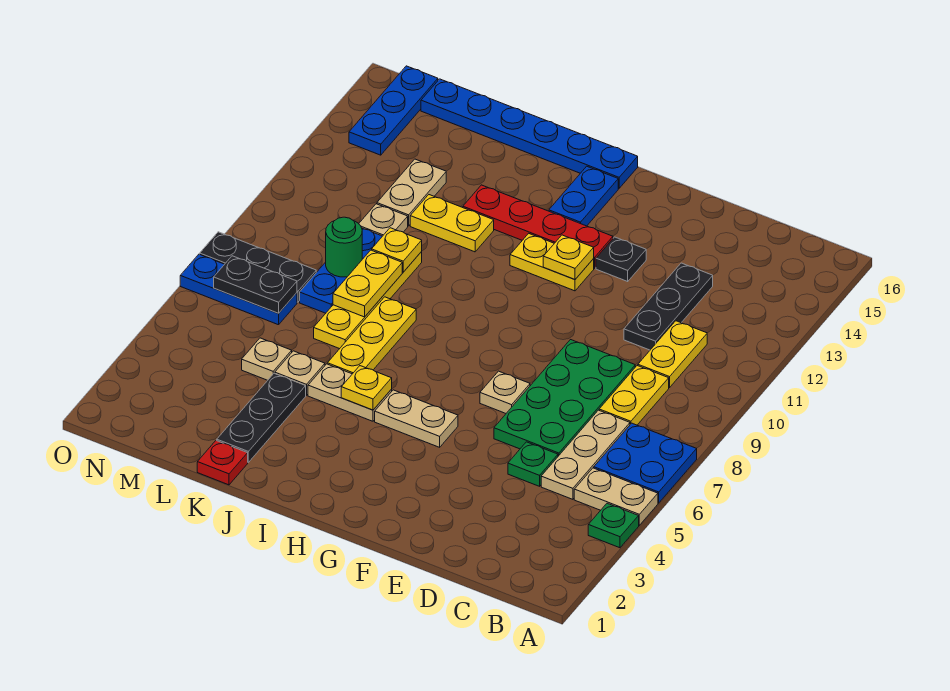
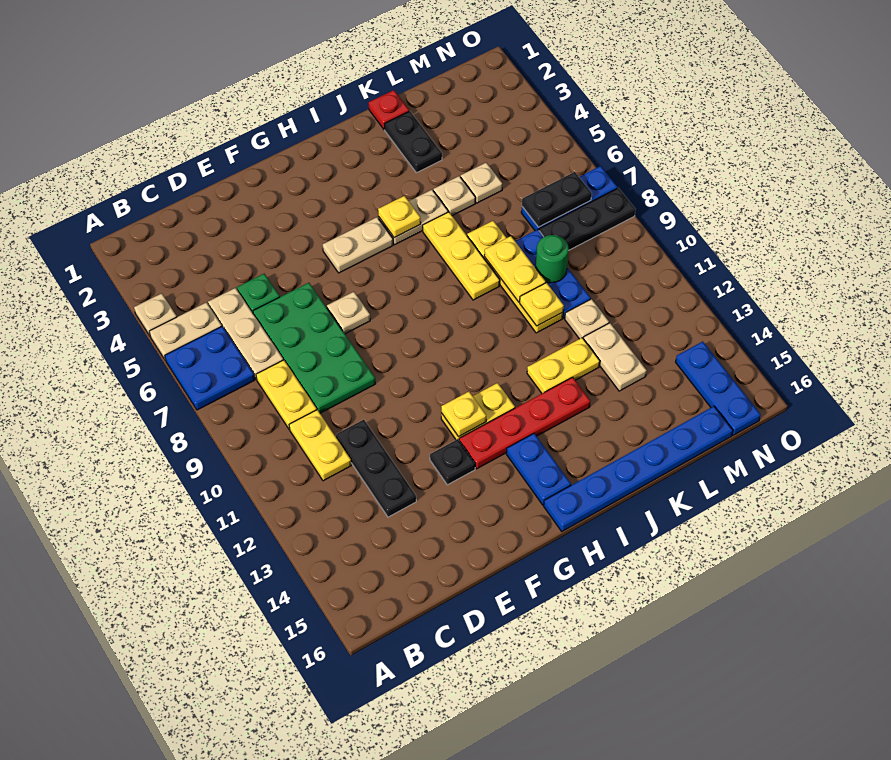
green plate A4 level 1 -> tan plate A4 level 1
black plate K2:K4 level 1 -> black plate K2:K3 level 1

